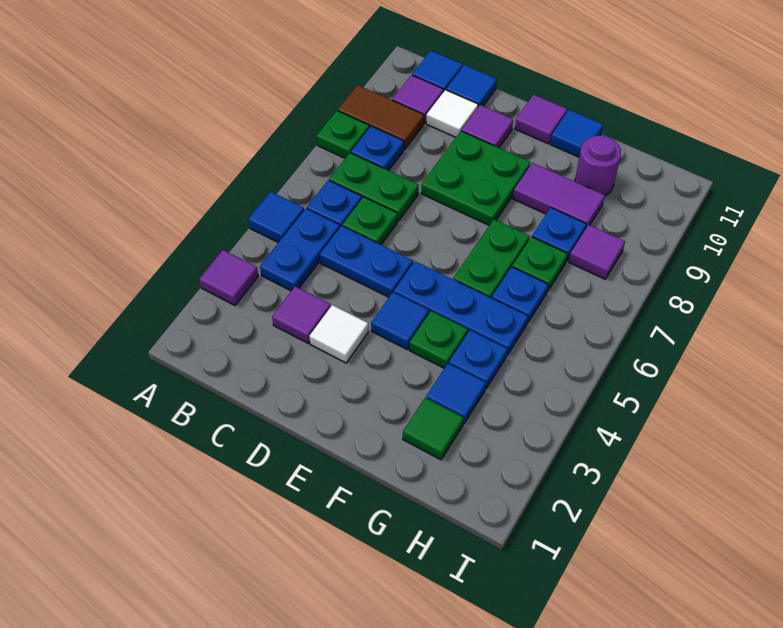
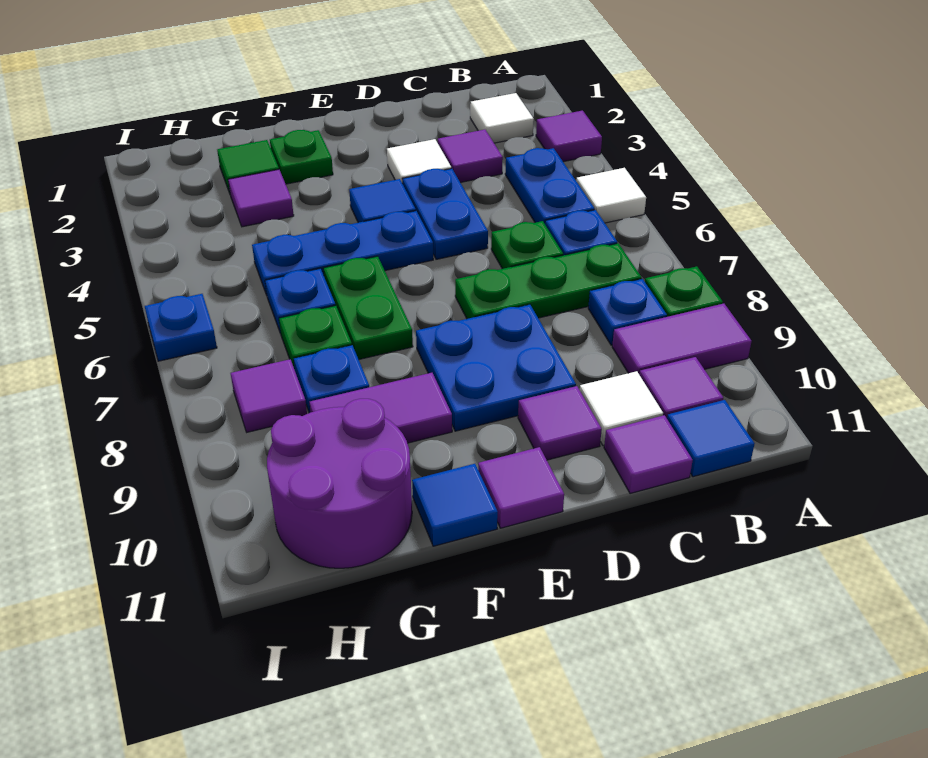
blue tile A5 level 1 -> white tile A5 level 1
brown tile A9:B9 level 1 -> purple tile A9:B9 level 1
none -> white tile B2 level 1
green plate B7:C7 level 1 -> green plate B7:D7 level 1
blue plate C5:D5 level 1 -> blue plate D4:D5 level 1
blue tile C11 level 1 -> purple tile C11 level 1
green plate D8:E9 level 1 -> blue plate D8:E9 level 1
green plate F4 level 1 -> green plate F2 level 1
blue tile G3 level 1 -> purple tile G3 level 1
blue plate G4 level 1 -> blue plate I6 level 1
purple round brick G10 level 1 -> purple round brick G10:H11 level 1

